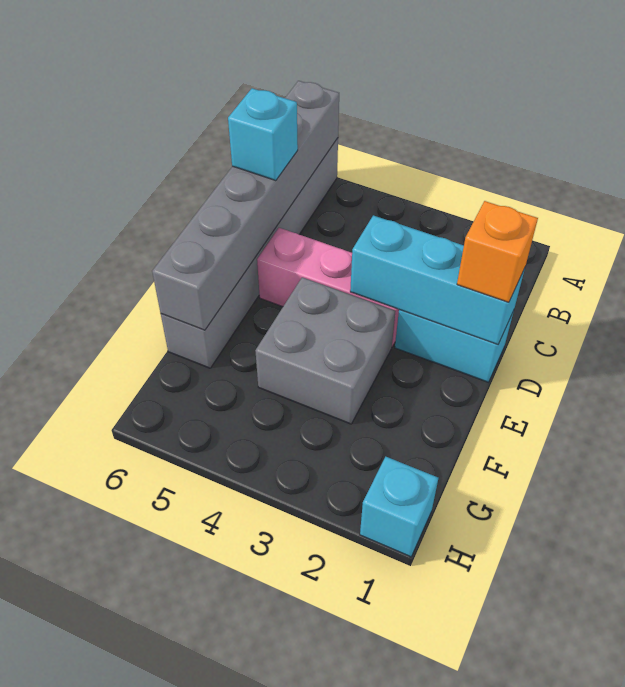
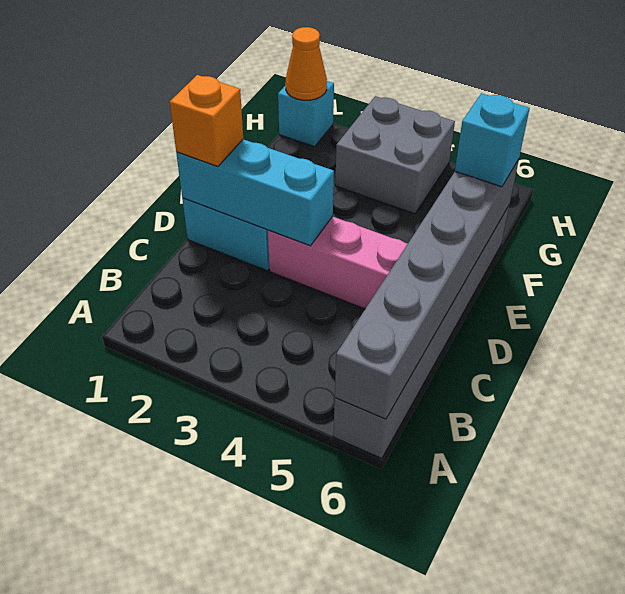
cyan brick C6 level 3 -> cyan brick F6 level 3
grey brick E3:F4 level 1 -> grey brick G3:H4 level 1
none -> orange cone H1 level 2

